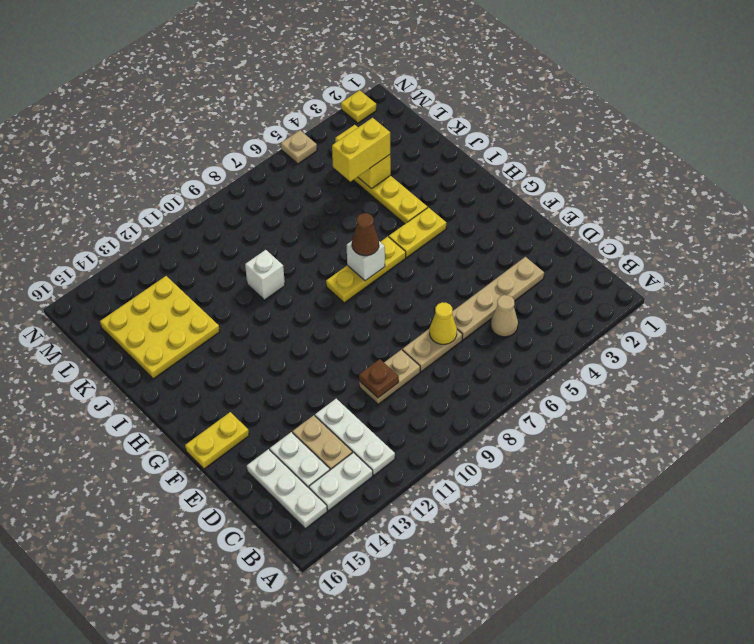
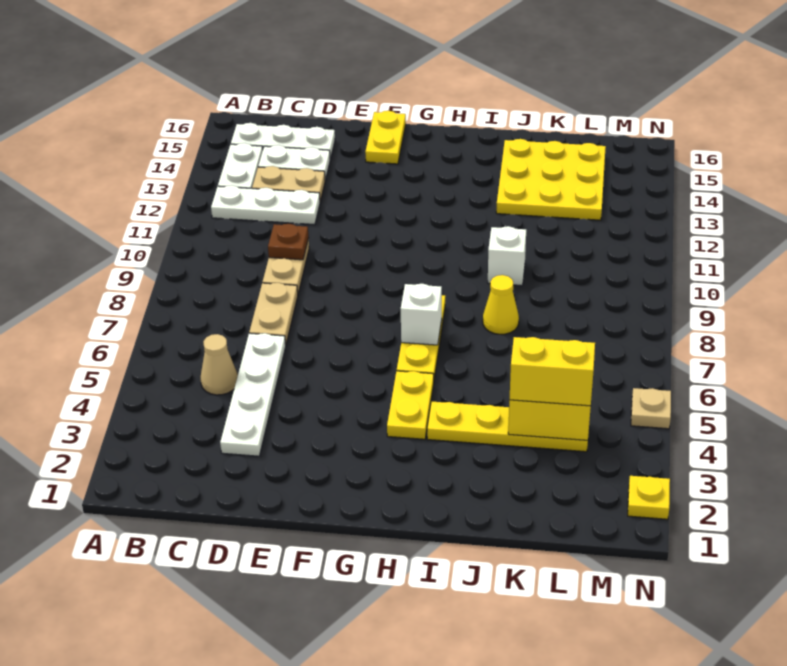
tan plate D3:D6 level 1 -> white plate D3:D6 level 1
yellow cone D7 level 2 -> yellow cone J8 level 1
brown cone H7 level 3 -> none
yellow brick K4:K5 level 3 -> yellow brick K4:L4 level 3

